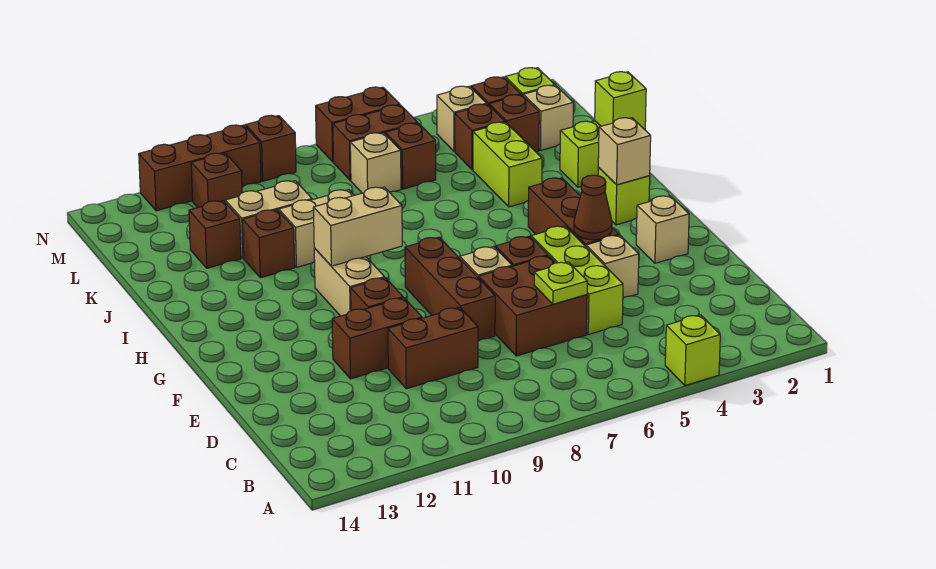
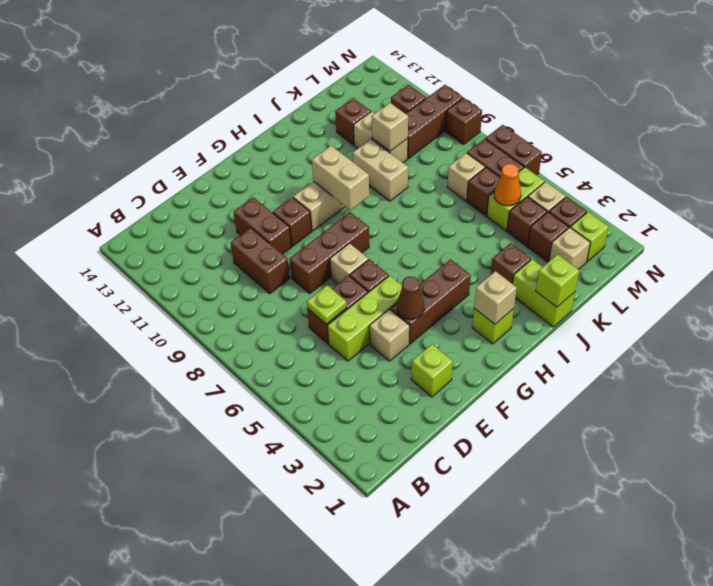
lime brick A4 level 1 -> lime brick E2 level 1
brown brick D6:E7 level 1 -> brown brick D6:E6 level 1
tan brick F2 level 1 -> tan brick K10 level 2
lime brick J4:K4 level 1 -> lime brick L5:M5 level 1
brown brick J11 level 1 -> brown brick J3 level 1
none -> orange cone L5 level 2
brown brick N10:N12 level 1 -> brown brick L10:N10 level 1

